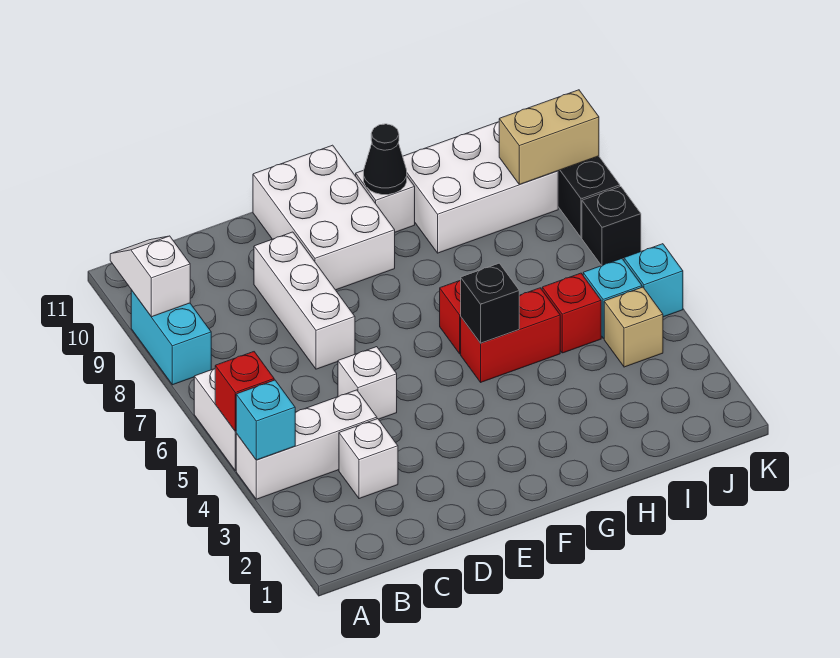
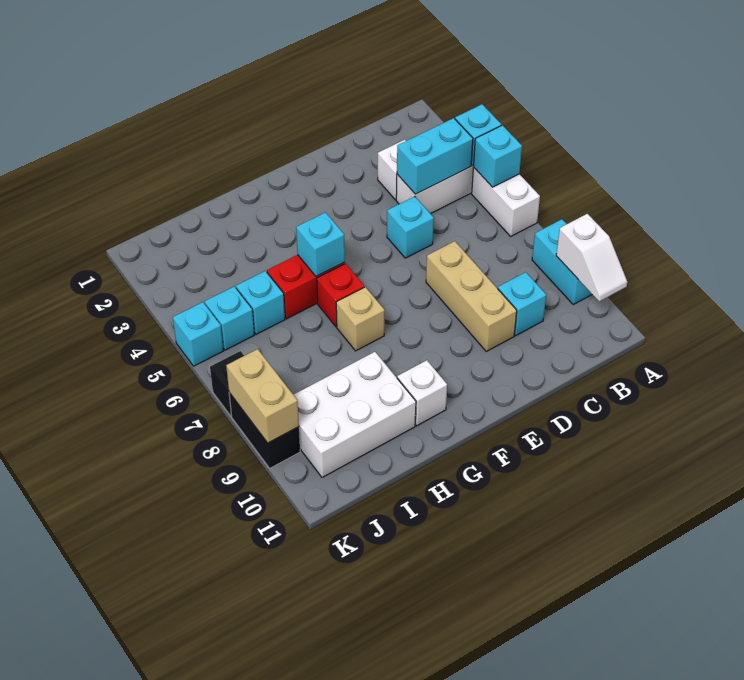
red brick A5 level 2 -> cyan brick A5 level 2
none -> cyan brick B4:C4 level 2
none -> cyan brick C9 level 1
white brick D5 level 1 -> cyan brick D5 level 1
white brick D7:D9 level 1 -> tan brick D7:D9 level 1
white brick E9:F11 level 1 -> none
black brick G5 level 2 -> cyan brick G5 level 2
black cone G10 level 2 -> none
red brick I5 level 1 -> cyan brick I5 level 1
tan brick J4 level 1 -> tan brick G7 level 1
tan brick J9:K9 level 2 -> tan brick K8:K9 level 2

